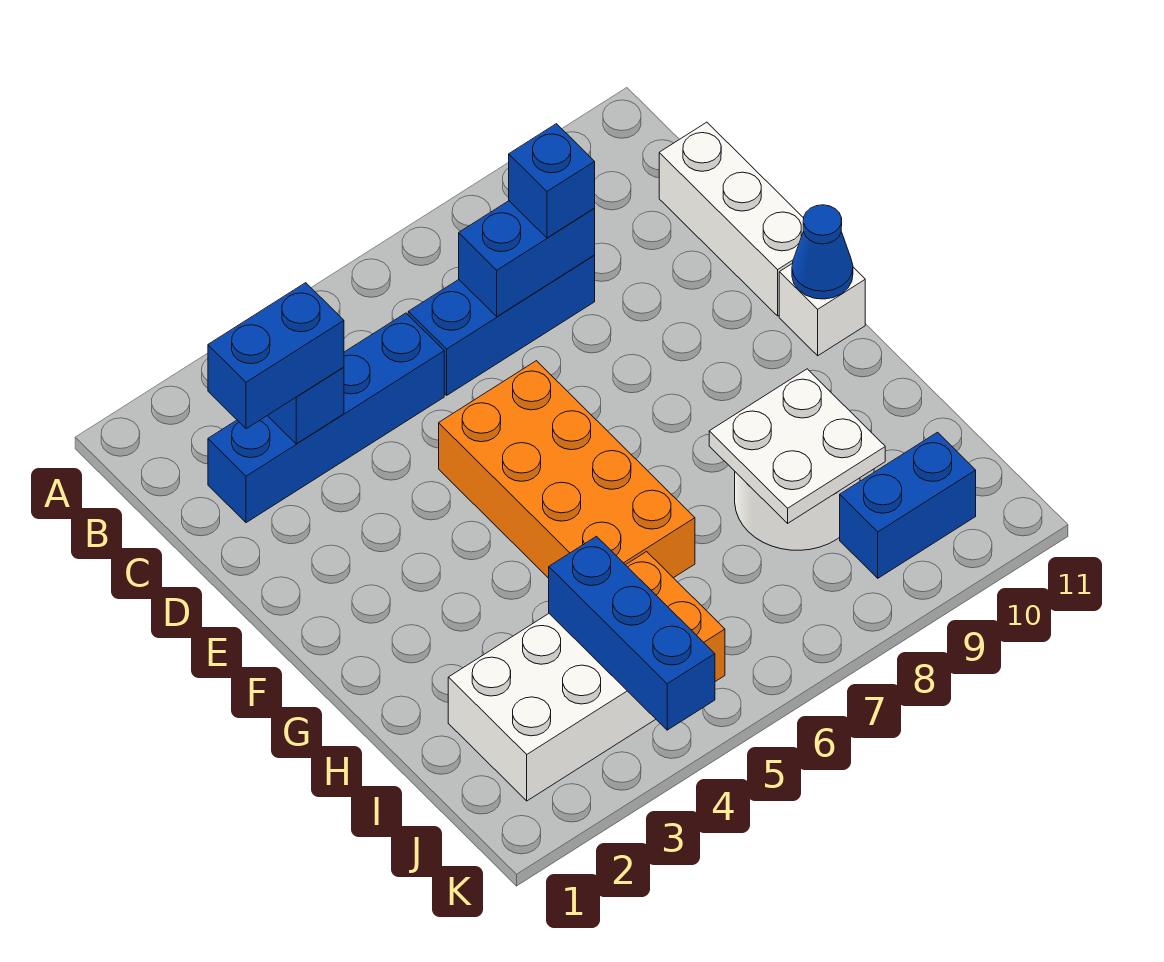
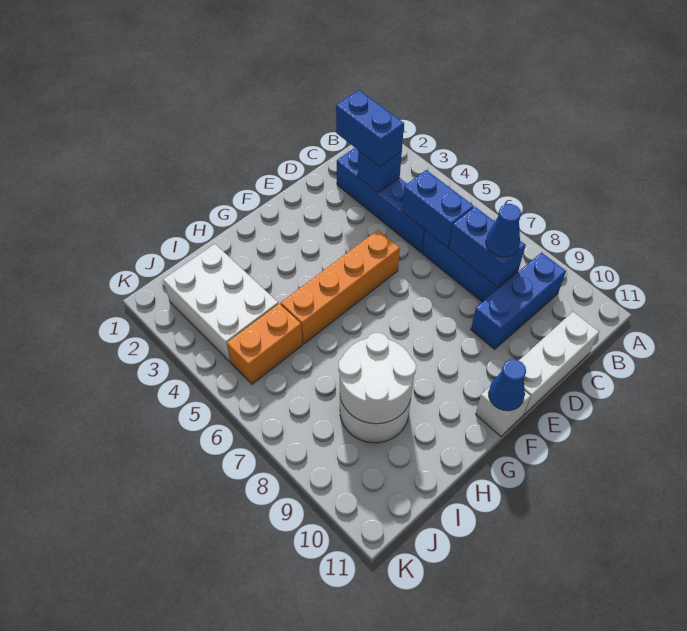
blue brick C8 level 3 -> blue cone C8 level 3
orange brick E5:H6 level 1 -> orange brick E5:H5 level 1
white plate H8:I9 level 2 -> white round brick H8:I9 level 2
blue brick I4:K4 level 2 -> blue brick B9:D9 level 1
blue brick J9:J10 level 1 -> blue brick C5:C6 level 2

